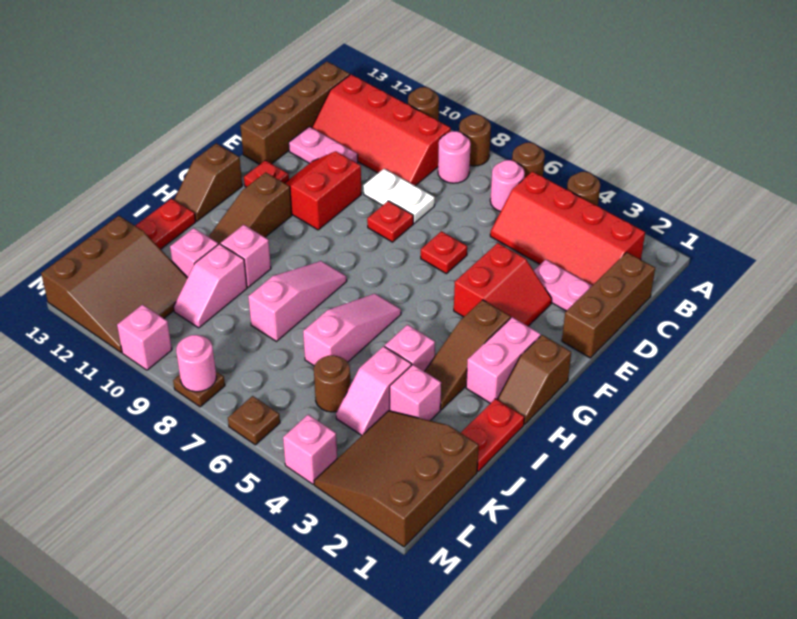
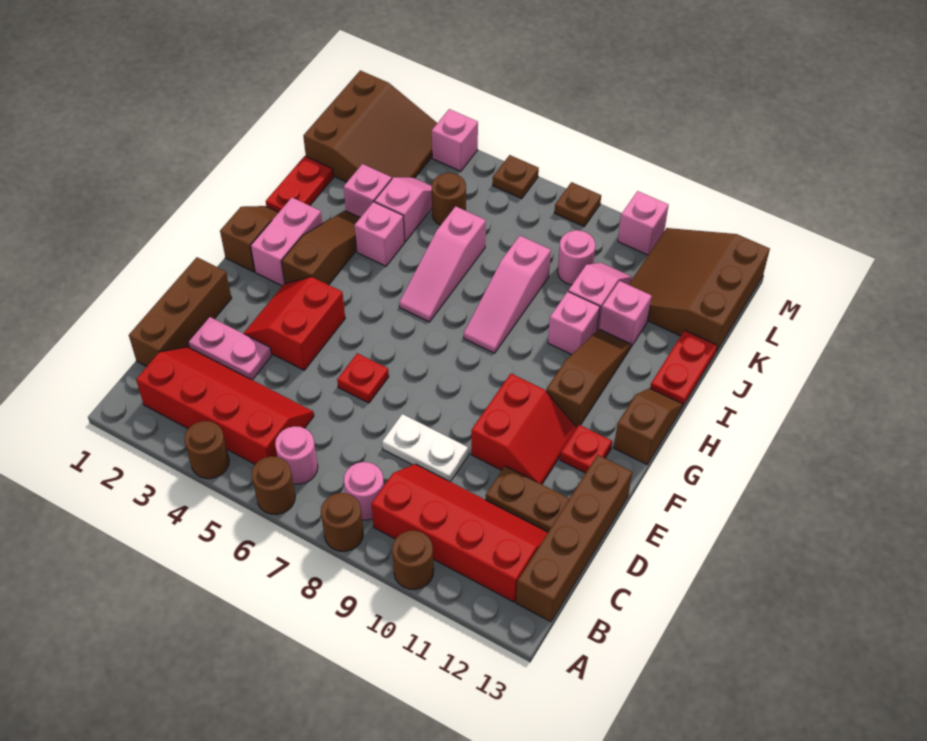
pink plate D11:D12 level 1 -> brown plate D11:D12 level 1
red plate E8 level 1 -> none
pink round brick M8 level 2 -> pink round brick K9 level 1

